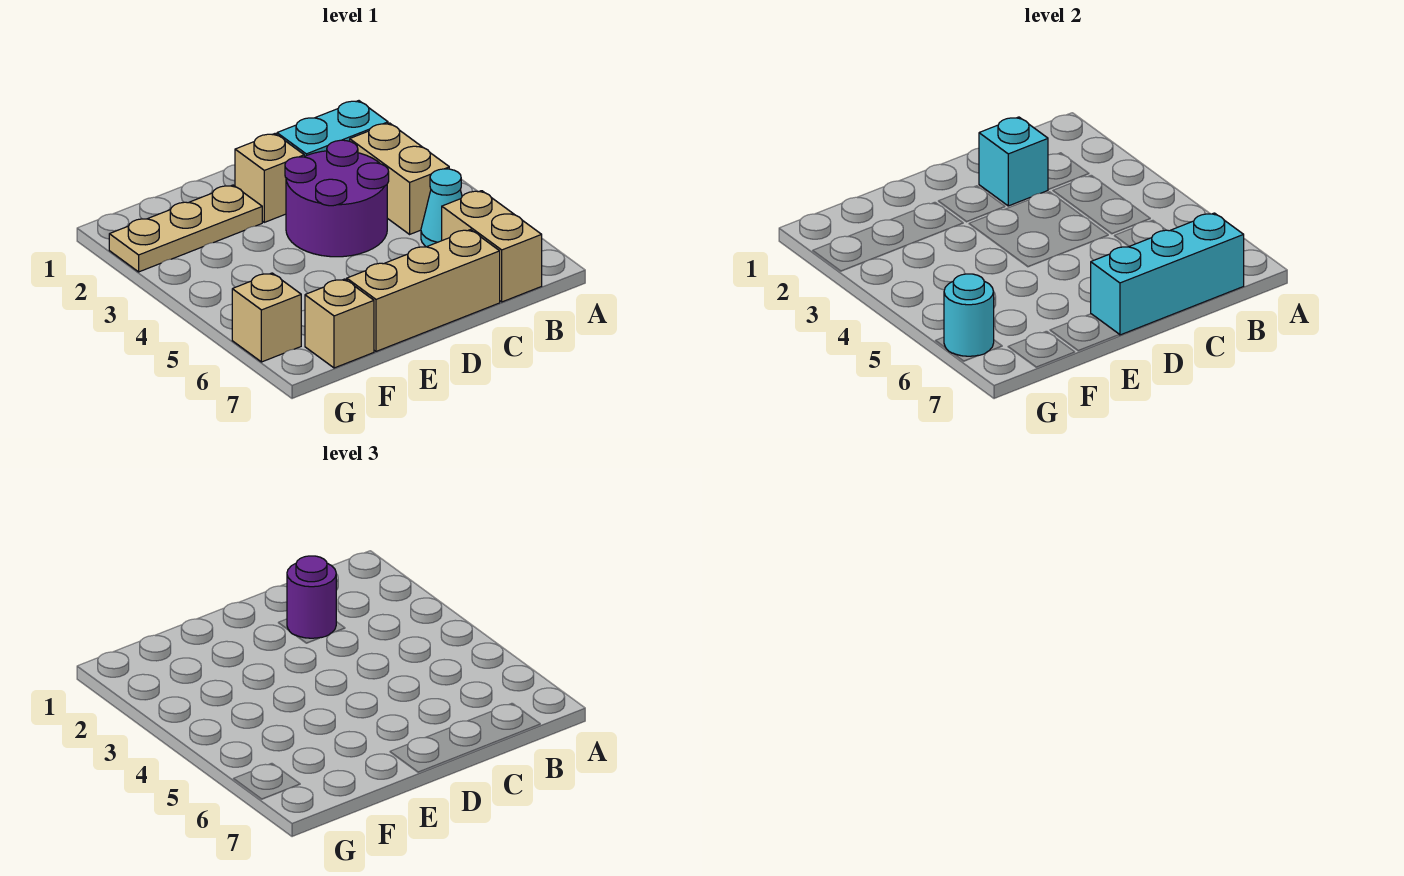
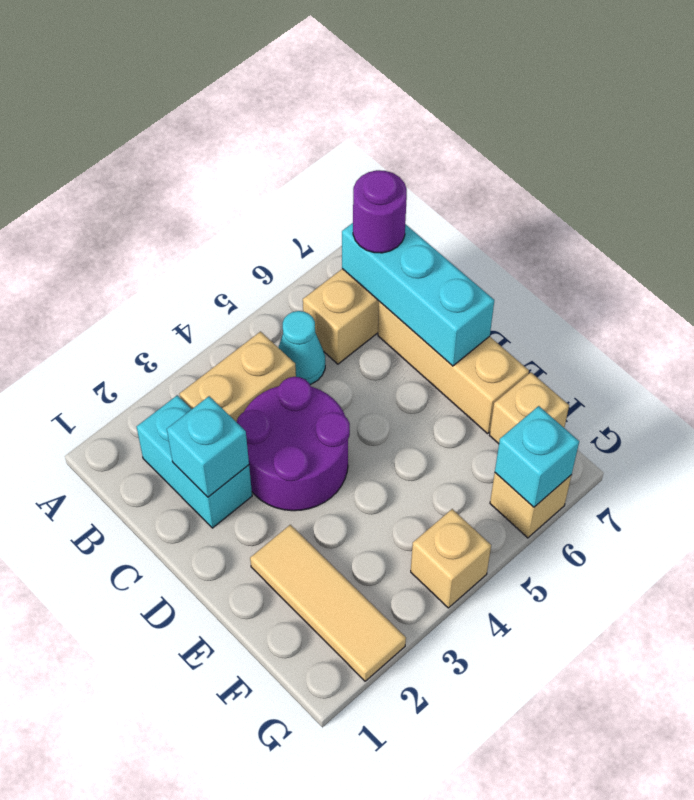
purple round brick C2 level 3 -> purple round brick B7 level 3
tan brick D2 level 1 -> tan brick G4 level 1
tan plate E2:G2 level 1 -> tan tile E2:G2 level 1
cyan round brick G6 level 2 -> cyan brick G6 level 2

